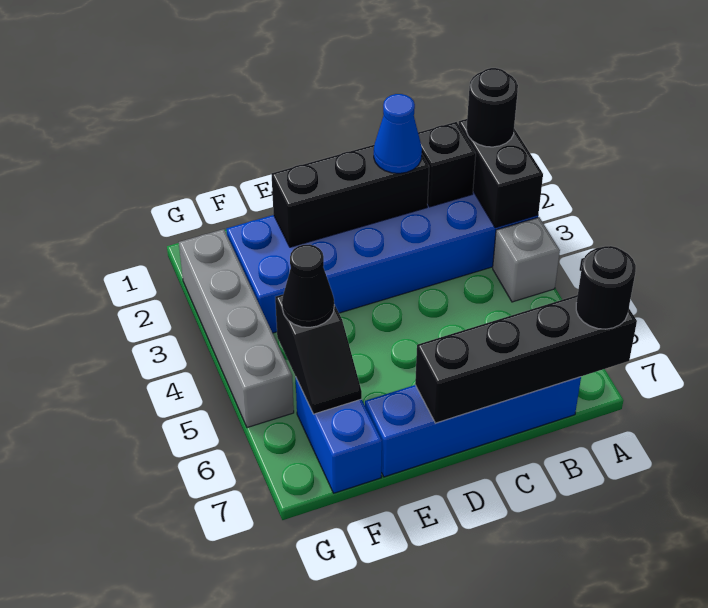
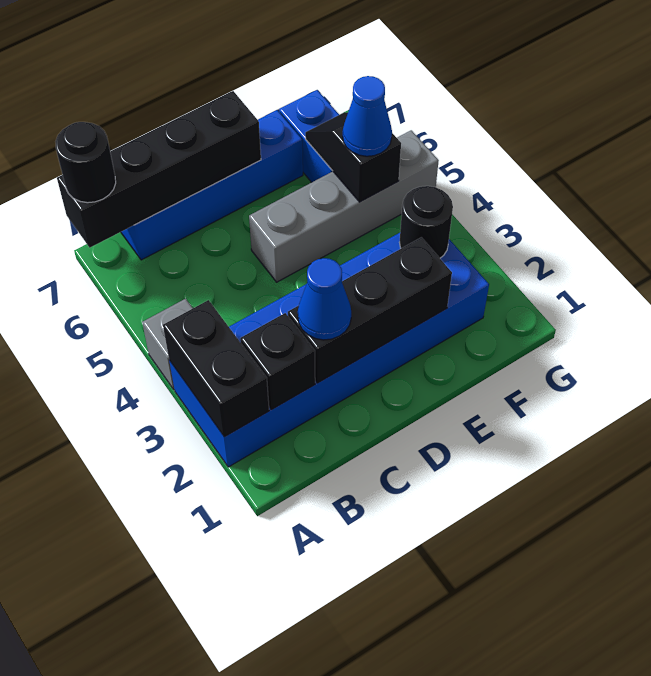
black round brick A2 level 3 -> black round brick F3 level 2
black cone F5 level 3 -> blue cone F5 level 3
grey brick G2:G5 level 1 -> grey brick D5:G5 level 1

